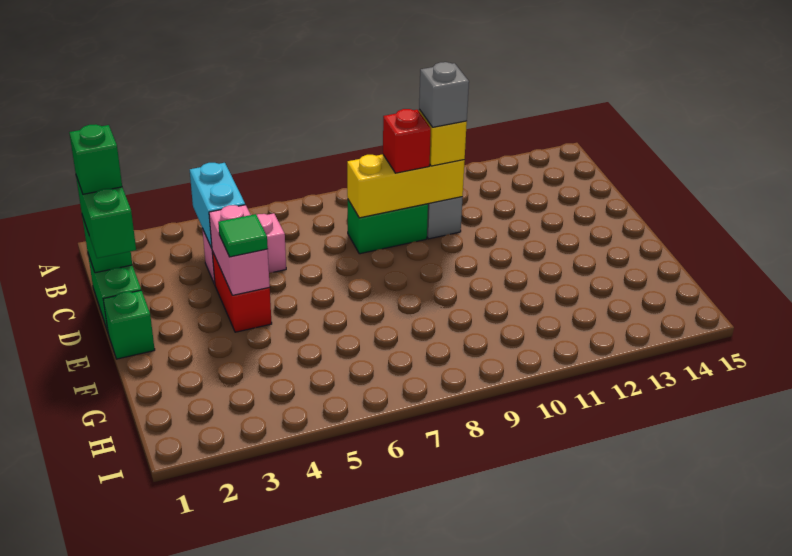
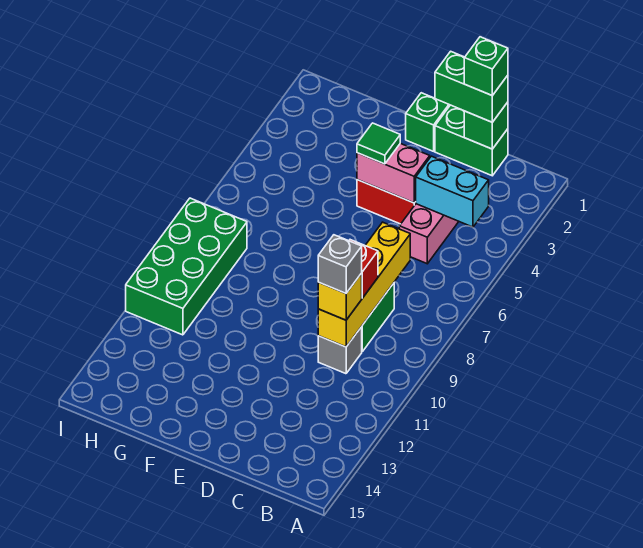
yellow brick C8:C10 level 2 -> yellow brick C7:C10 level 2
none -> green brick H8:I11 level 1

